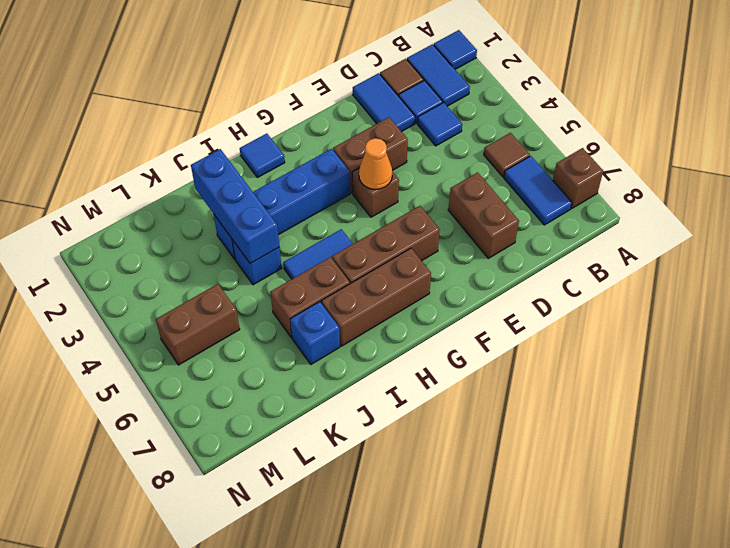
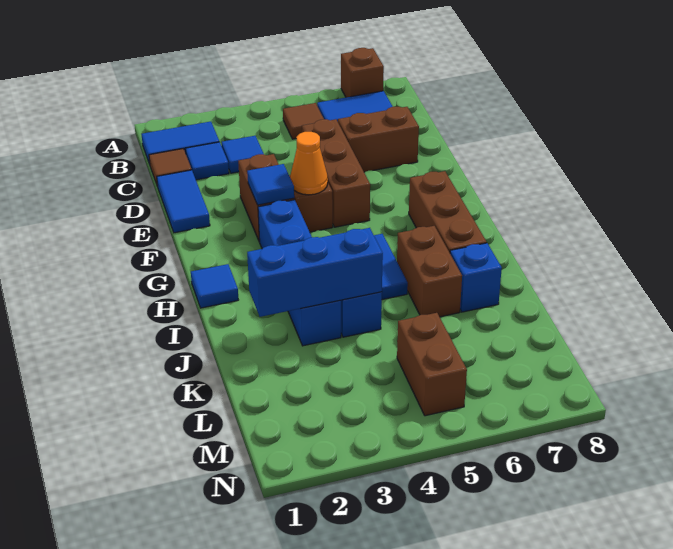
blue tile A1 level 1 -> blue tile F3 level 2
blue tile D1:D2 level 1 -> blue tile D1:E1 level 1
brown brick F6:H6 level 1 -> brown brick D5:F5 level 1

